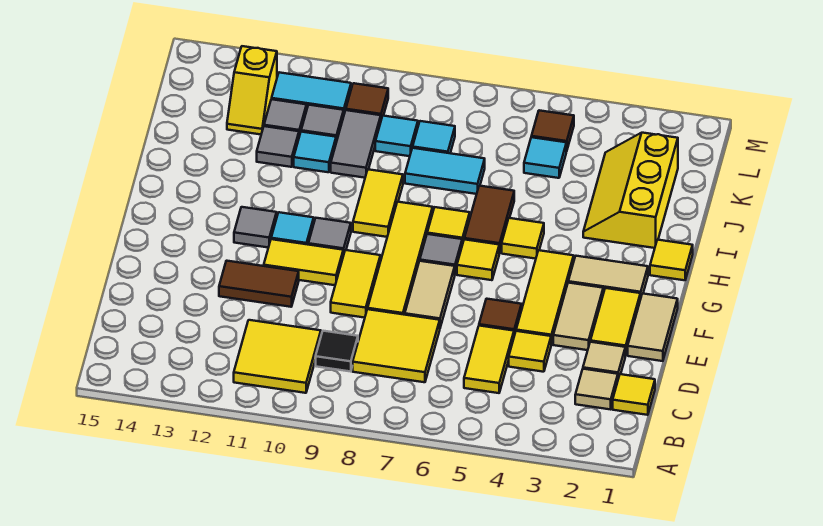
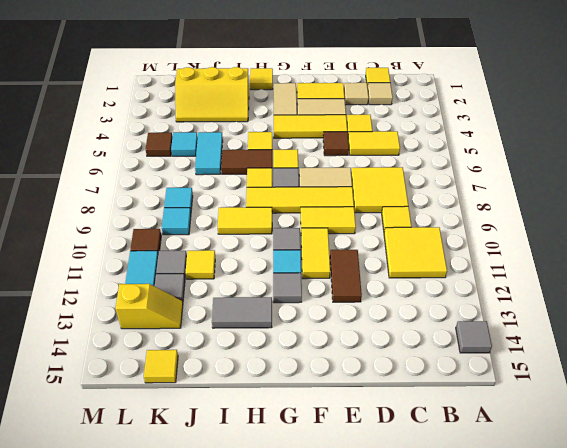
black tile C9 level 1 -> yellow tile C9 level 1
tan tile E1:F1 level 1 -> none
cyan tile J7:J8 level 1 -> cyan tile J5:J6 level 1
grey tile J10:K10 level 1 -> grey tile H13:I13 level 1
cyan tile J11 level 1 -> yellow tile J11 level 1
grey tile J12 level 1 -> grey tile A14 level 1
none -> yellow tile K15 level 1

